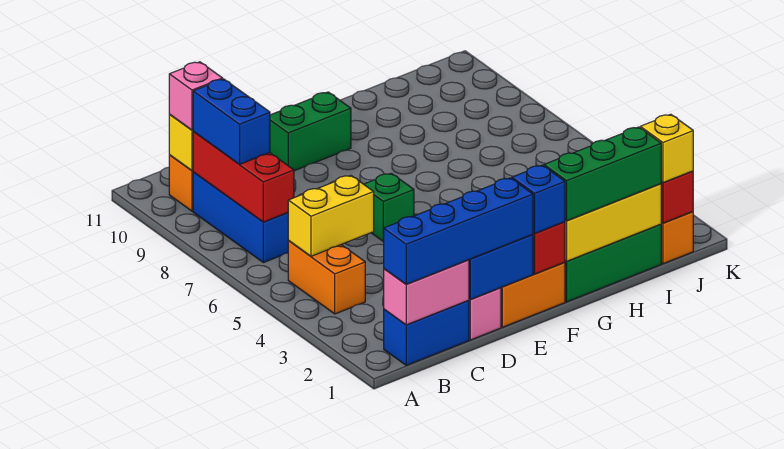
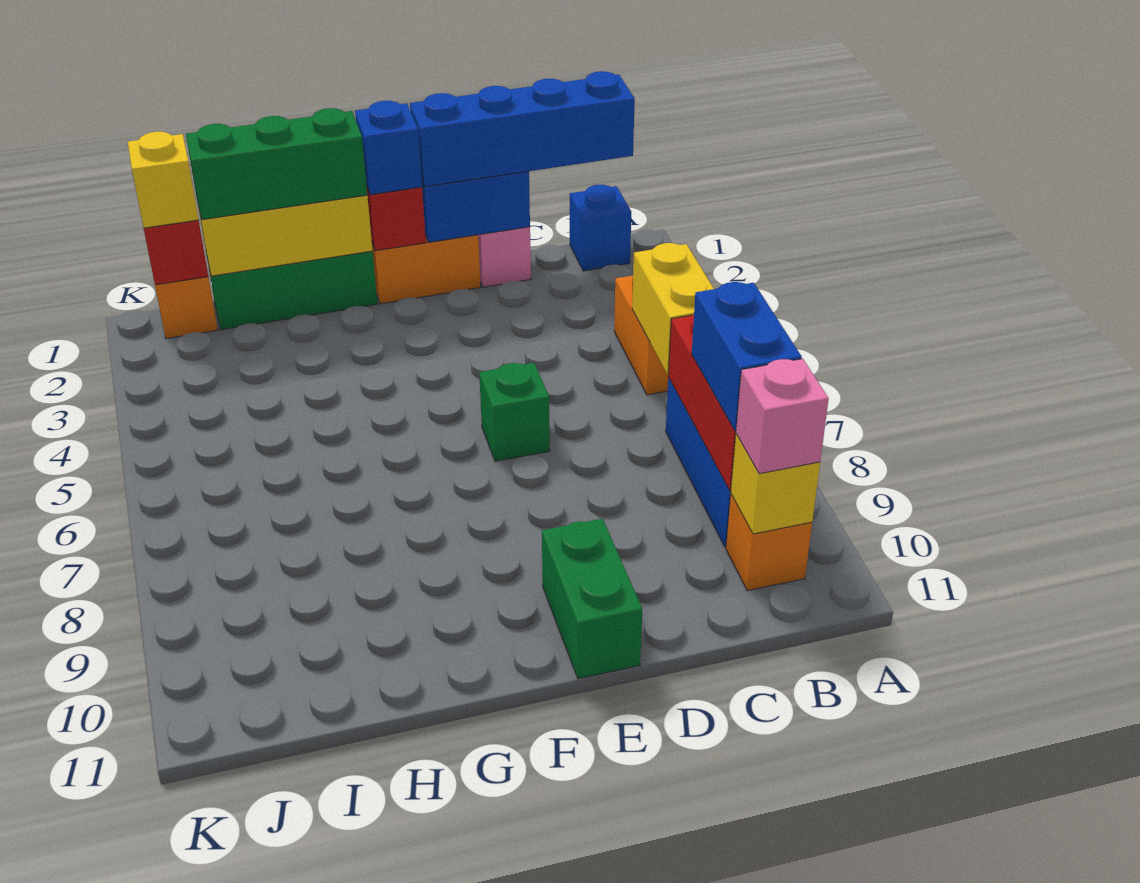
blue brick B1:C1 level 1 -> blue brick B1 level 1
pink brick B1:C1 level 2 -> none
yellow brick B5:C5 level 2 -> yellow brick B5:B6 level 2
green brick E10:F10 level 1 -> green brick E10:E11 level 1

